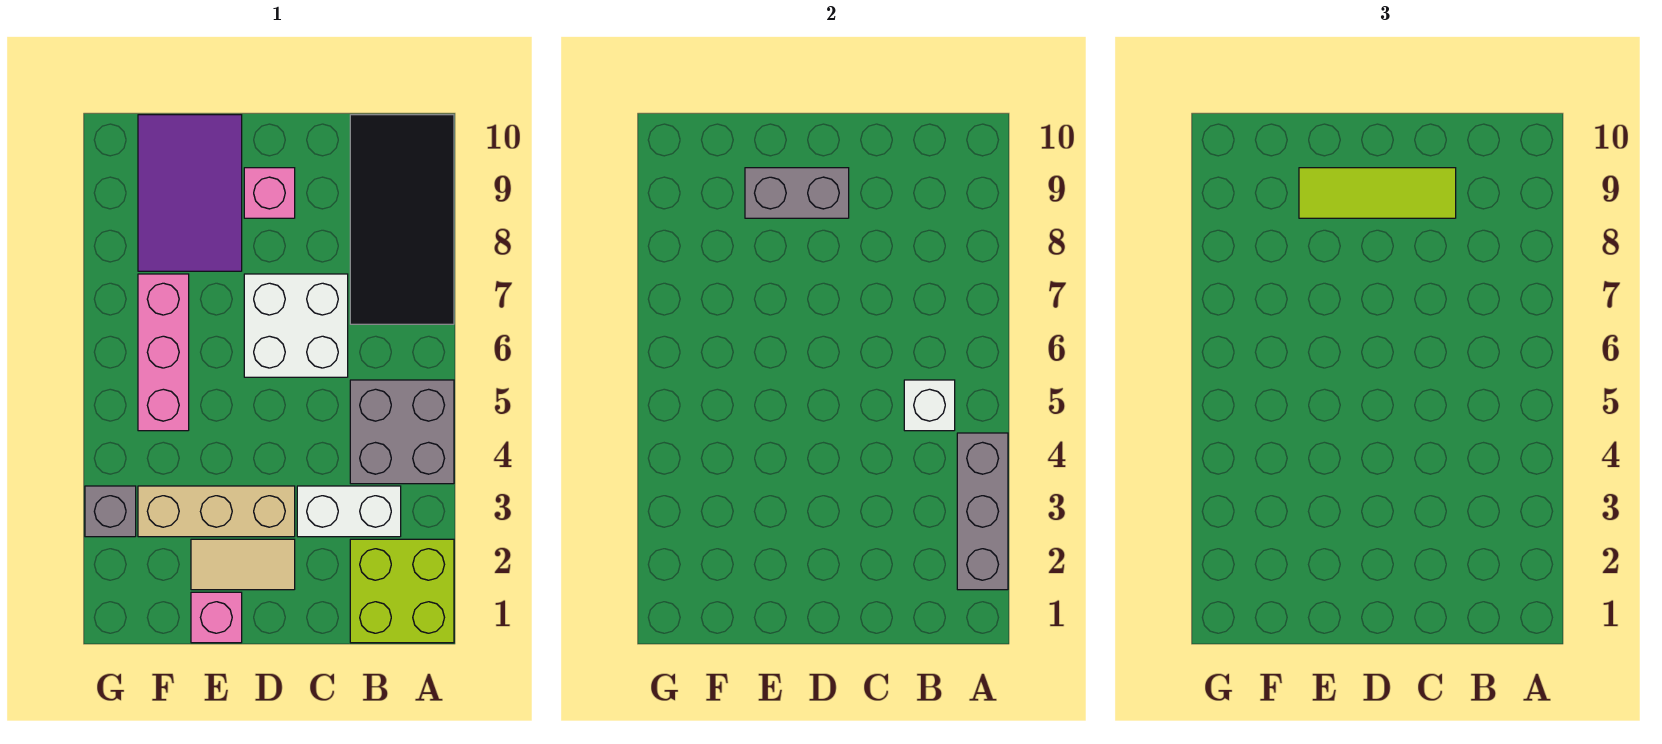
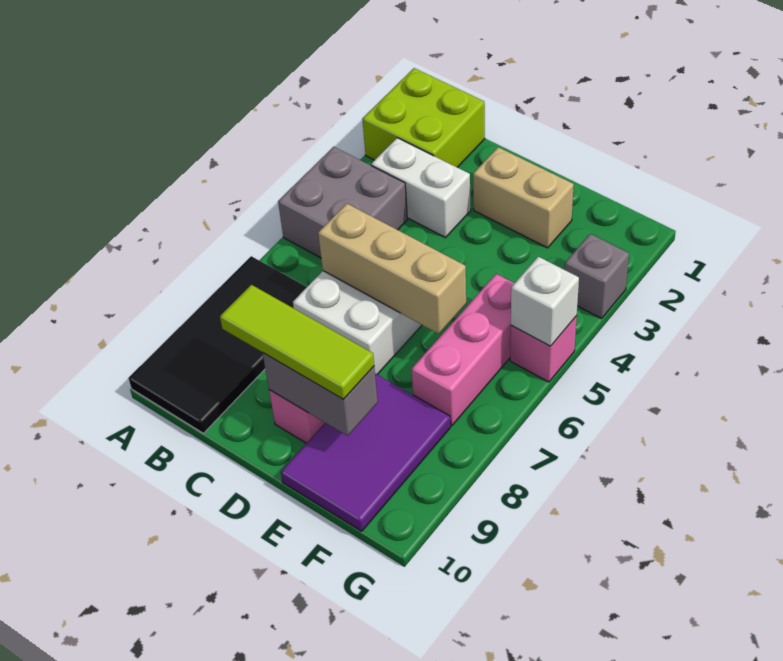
grey brick A2:A4 level 2 -> none
white brick B5 level 2 -> white brick G5 level 2
tan tile D2:E2 level 1 -> tan brick D2:E2 level 1
tan brick D3:F3 level 1 -> tan brick C6:E6 level 2
pink brick E1 level 1 -> pink brick G5 level 1

